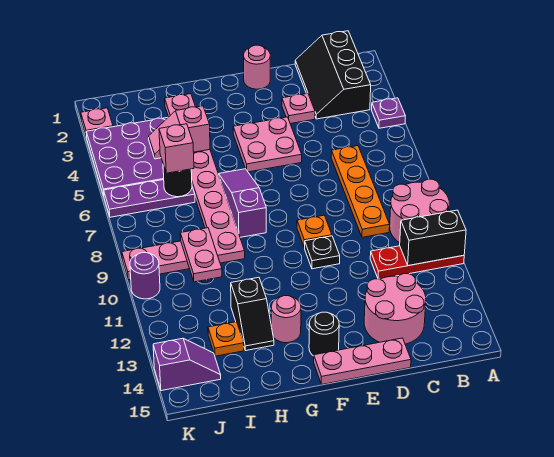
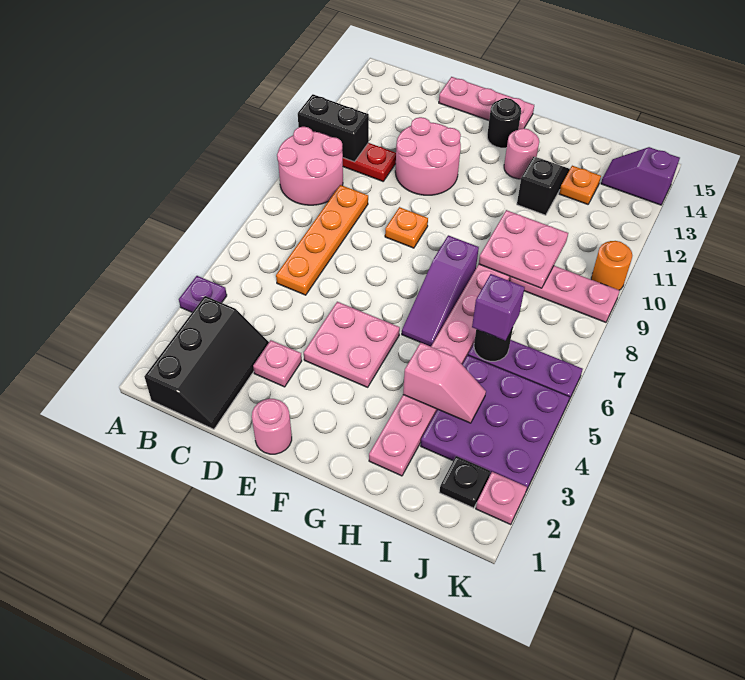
pink round brick C13:D14 level 1 -> pink round brick D11:E12 level 1
black plate E10 level 1 -> black plate J2 level 1
pink brick I6 level 3 -> purple brick I6 level 3
pink plate I9:I10 level 2 -> pink plate H9:I10 level 2
purple round brick K10 level 1 -> orange round brick K10 level 1

